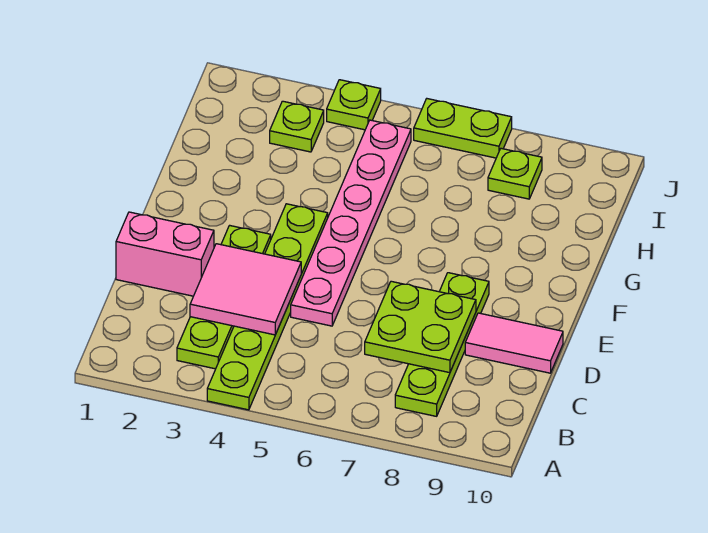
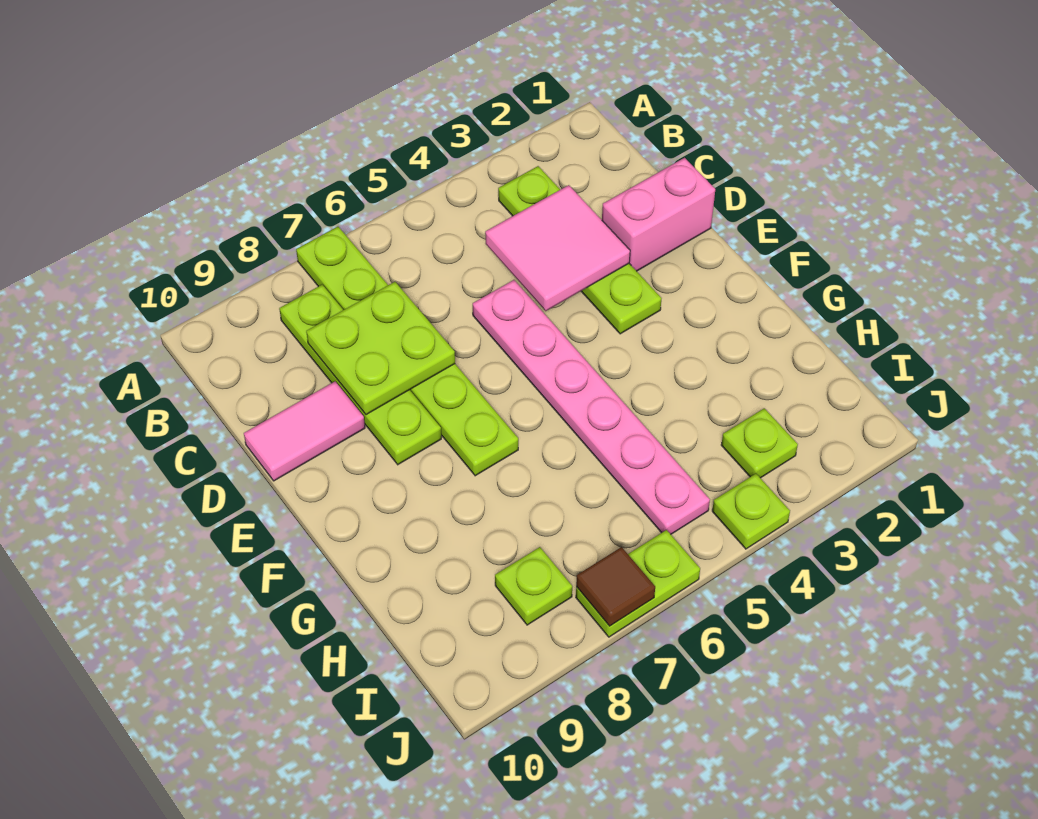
lime plate A4:F4 level 1 -> lime plate A7:F7 level 1
none -> brown tile J7 level 2

